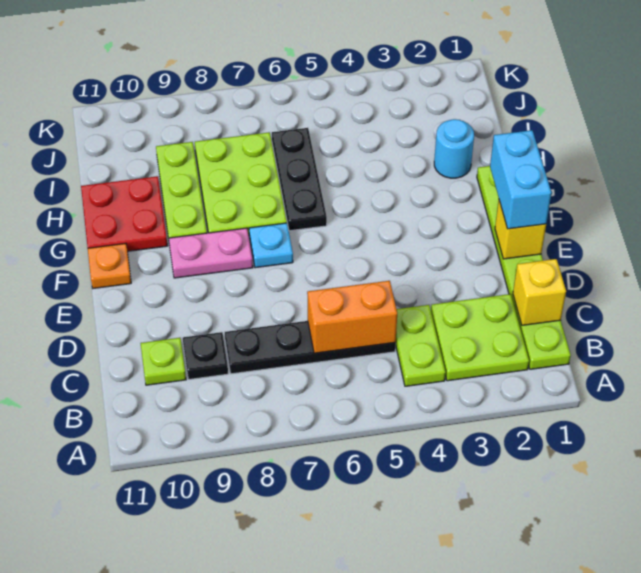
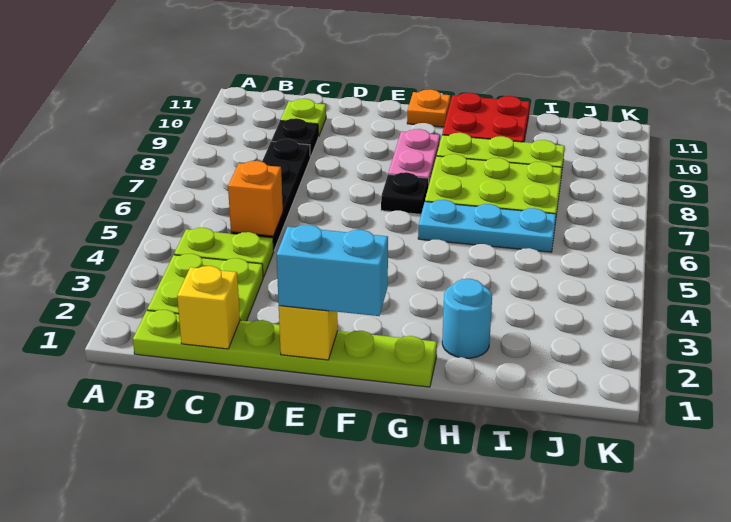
orange brick C5:C6 level 2 -> orange brick C5 level 2
cyan plate F7 level 1 -> black plate F7 level 1
black plate G6:I6 level 1 -> cyan plate G6:I6 level 1

